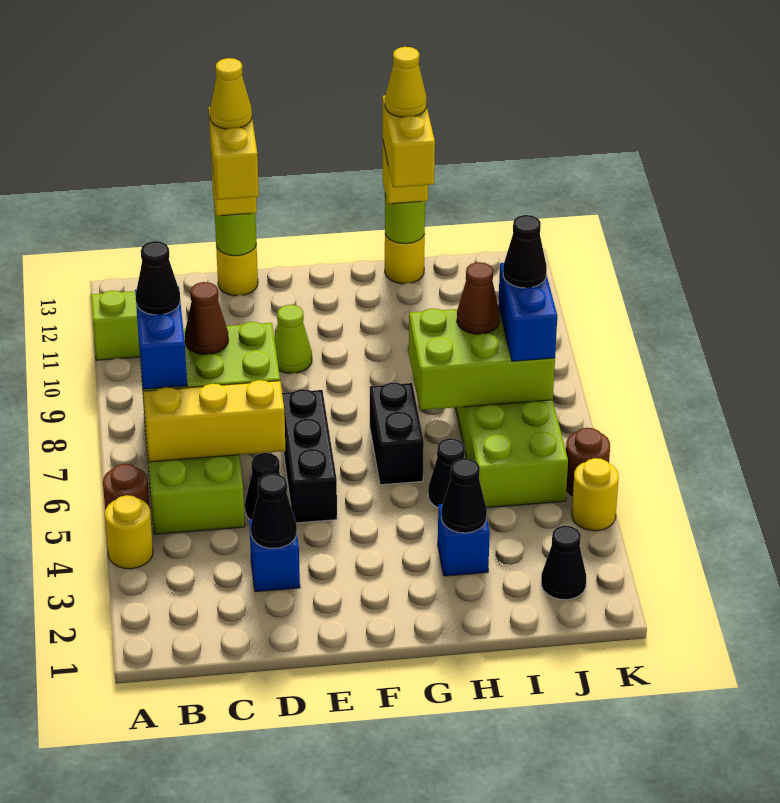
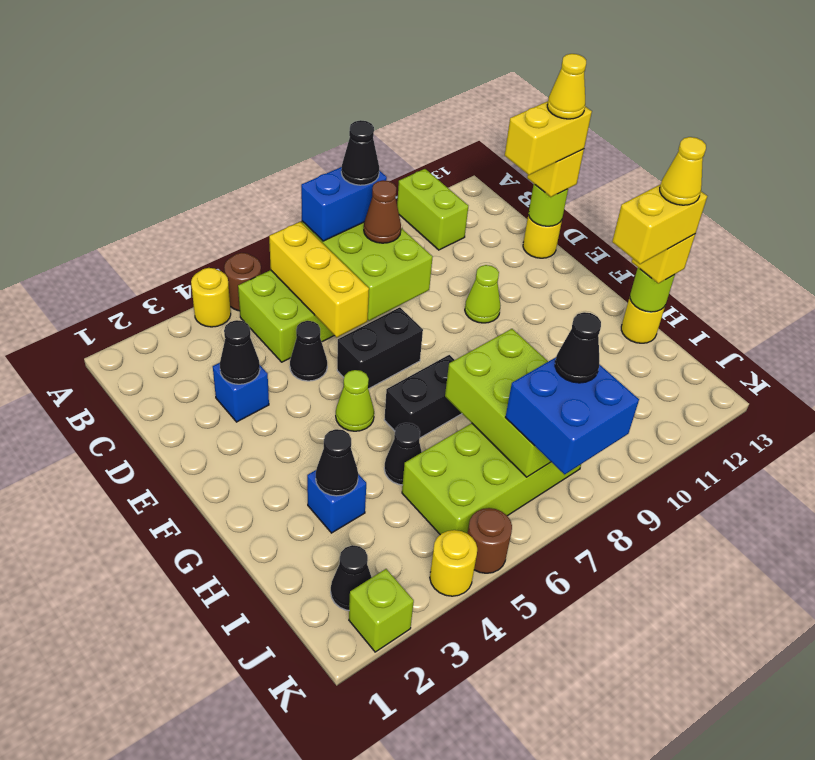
black brick E5:E7 level 1 -> black brick E6:E7 level 1
none -> lime cone F5 level 1
brown cone I8 level 3 -> none
blue brick J7:J8 level 3 -> blue brick J7:K8 level 3
none -> lime brick K2 level 1

